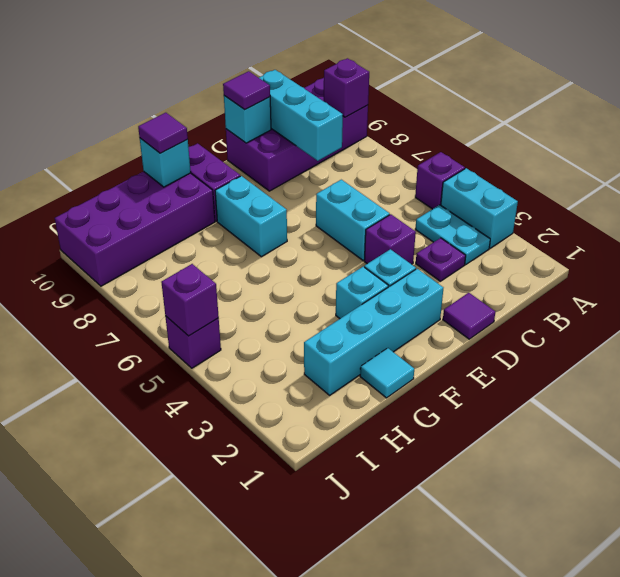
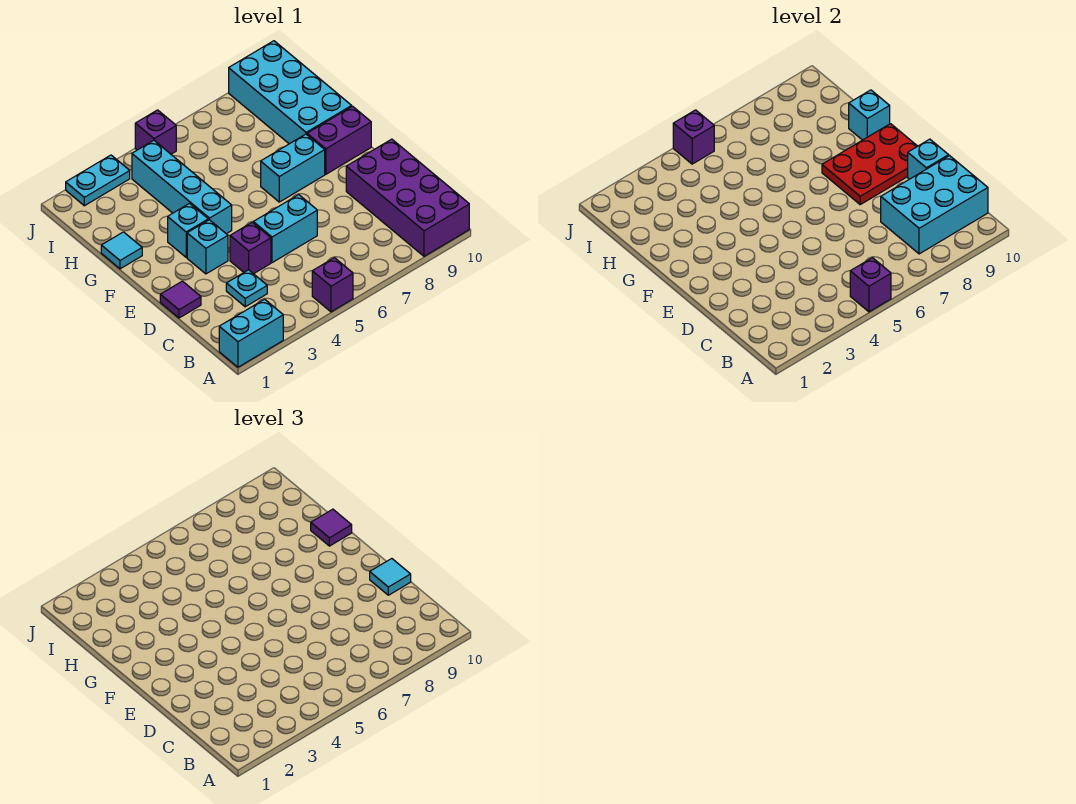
cyan brick A3:A4 level 1 -> cyan brick A1:A2 level 1
purple brick A9 level 2 -> purple brick A5 level 2
cyan plate B3:B4 level 1 -> cyan plate J2:J3 level 1
purple plate C3 level 1 -> cyan plate C3 level 1
cyan brick C8:C10 level 2 -> cyan brick B8:C10 level 2
purple tile D10 level 3 -> cyan tile D10 level 3
cyan brick E2:H2 level 1 -> cyan brick F4:I4 level 1
none -> red plate E8:F10 level 2
purple brick G9:J10 level 1 -> cyan brick G9:J10 level 1

